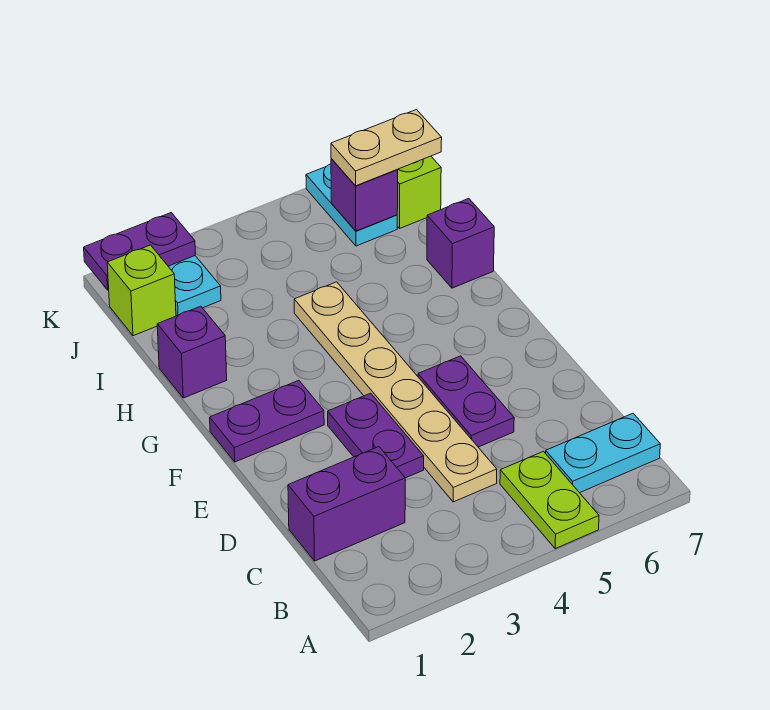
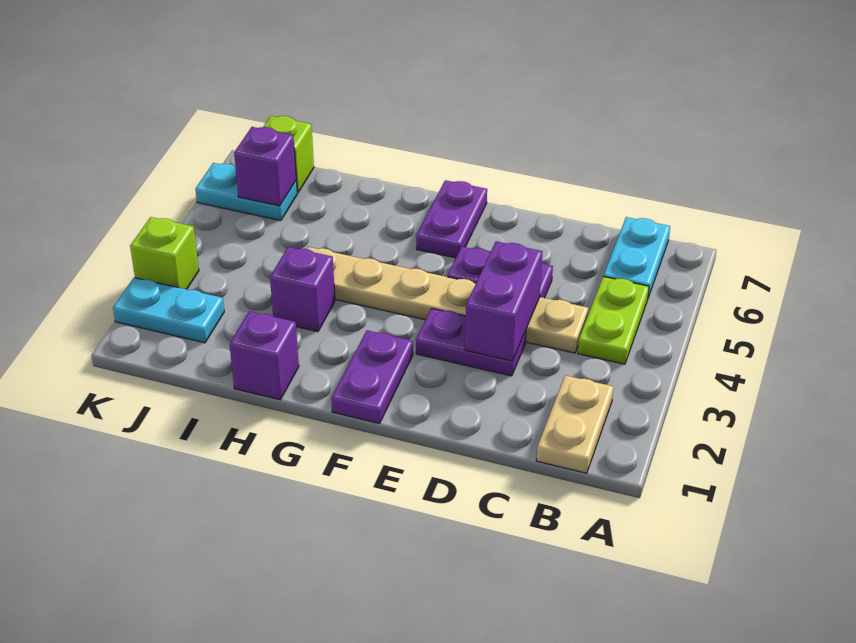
lime plate A5:B5 level 1 -> lime plate B4:B5 level 1
purple brick C1:C2 level 1 -> purple brick D3:D4 level 2
purple brick H7 level 1 -> purple brick H3 level 1
lime brick J1 level 1 -> lime brick K3 level 1
tan plate J6:J7 level 3 -> tan plate B1:B2 level 1
purple plate K1:K2 level 2 -> purple plate F6:F7 level 1

